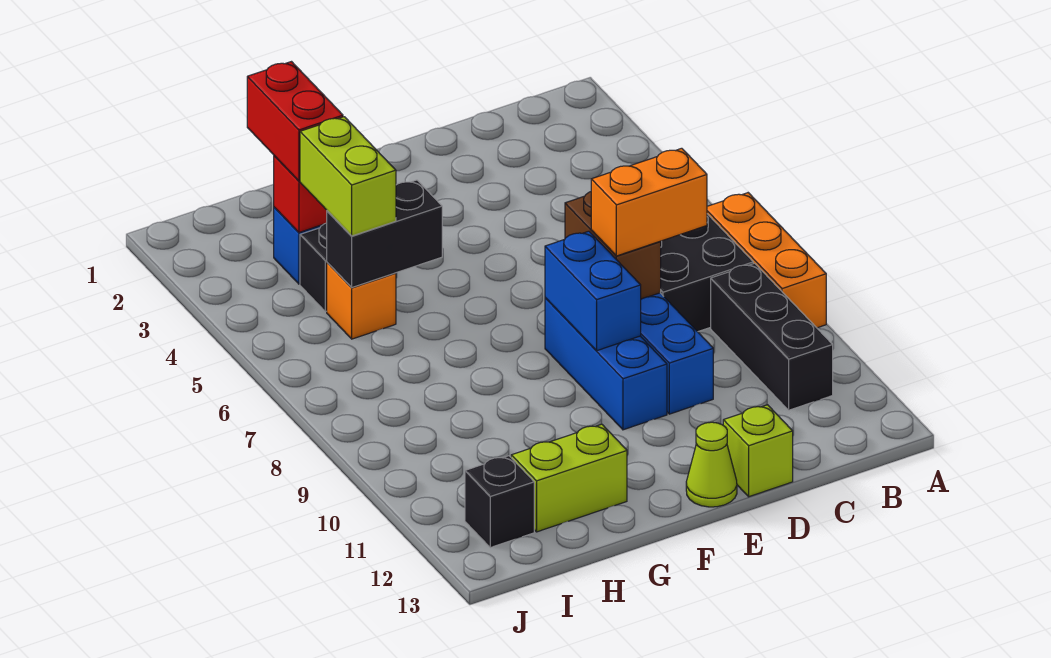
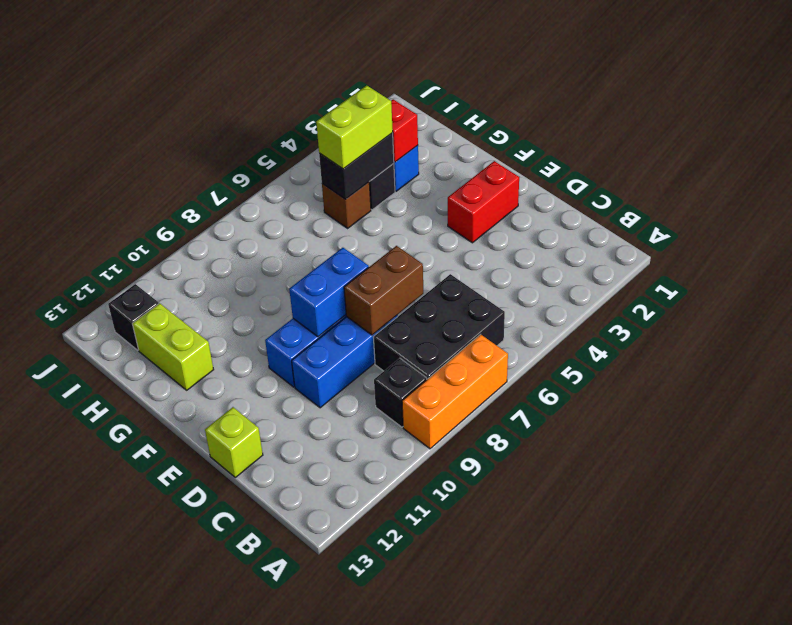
black brick B9:B11 level 1 -> black brick B9 level 1
orange brick C8:D8 level 3 -> none
lime cone E13 level 1 -> none
black brick G5:H5 level 2 -> black brick H4:H5 level 2
red brick H2:H3 level 3 -> red brick E2:E3 level 1
orange brick H5 level 1 -> brown brick H5 level 1

